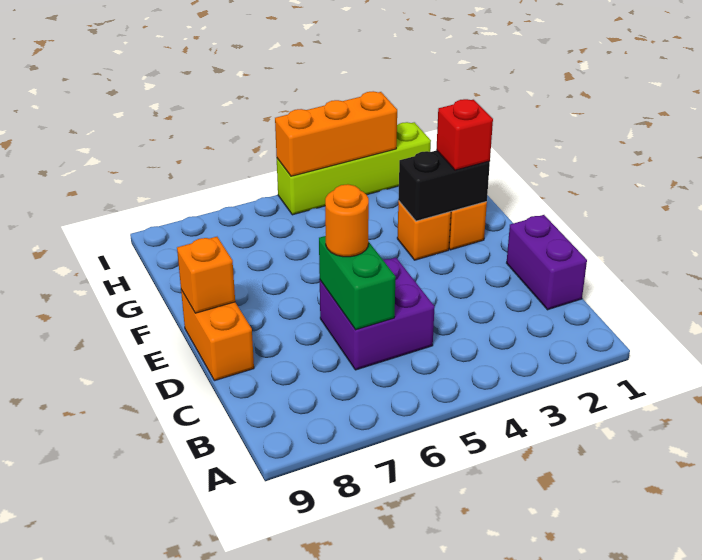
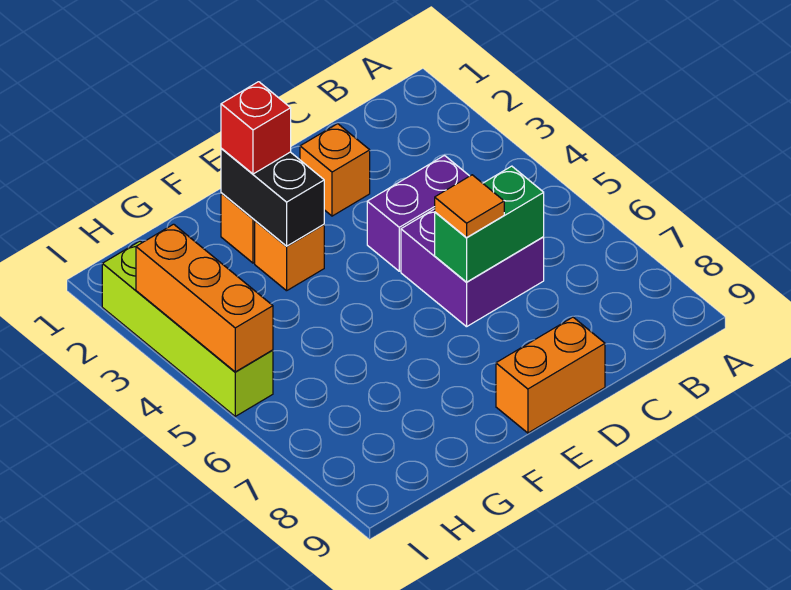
purple brick C1:D1 level 1 -> purple brick C4:D4 level 1
orange round brick D6 level 3 -> orange tile D6 level 3
orange brick E9 level 2 -> orange brick D2 level 1

